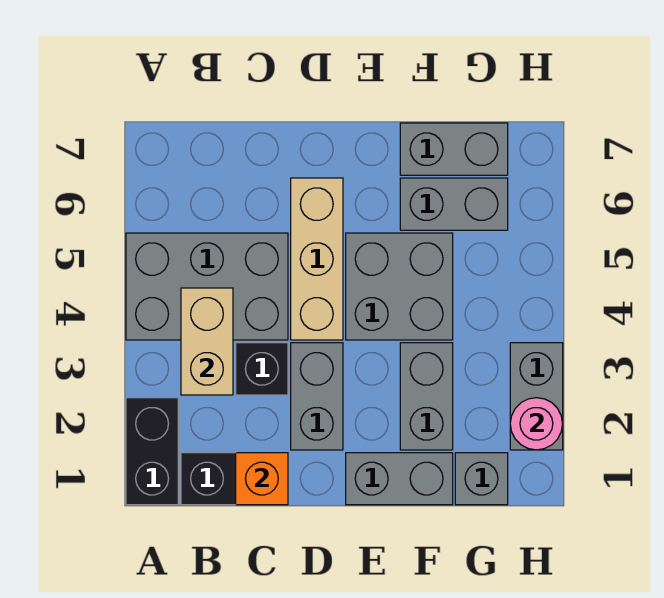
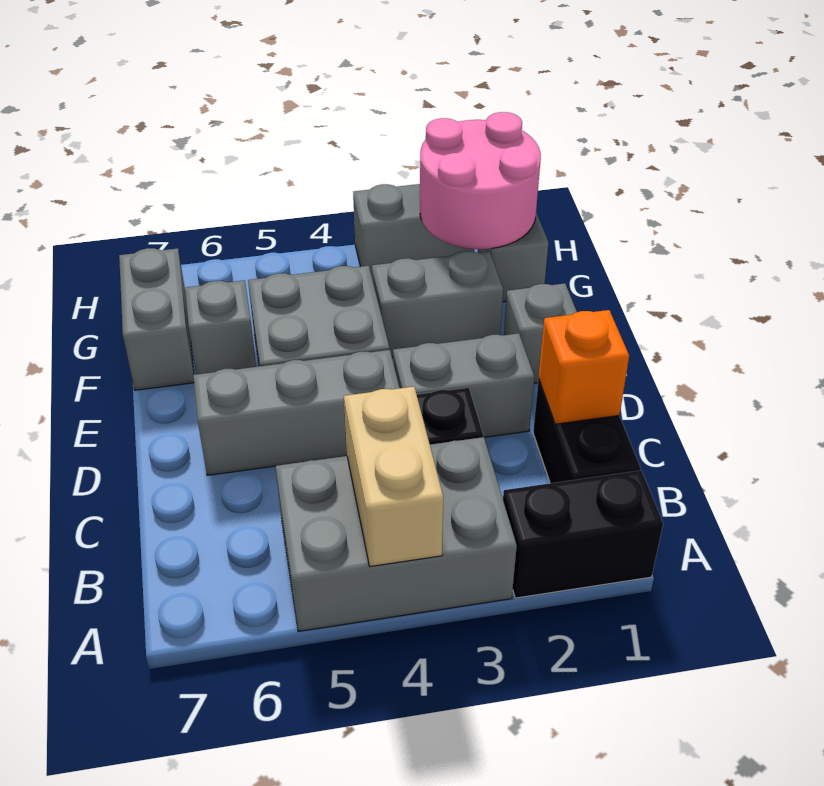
grey brick A4:C5 level 1 -> grey brick A3:B5 level 1
tan brick B3:B4 level 2 -> tan brick A4:B4 level 2
tan brick D4:D6 level 1 -> grey brick D4:D6 level 1
grey brick E1:F1 level 1 -> grey brick E1 level 1
grey brick F6:G6 level 1 -> grey brick F6 level 1
pink round brick H2 level 2 -> pink round brick G1:H2 level 2

